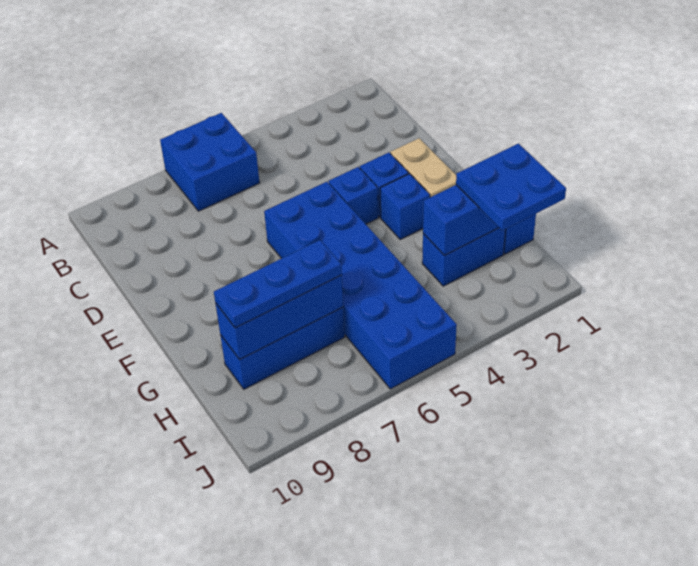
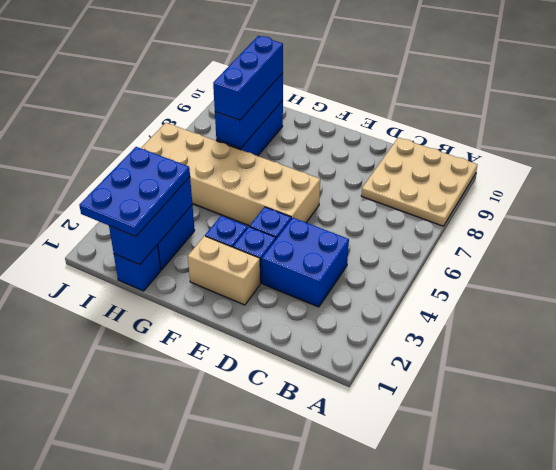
blue brick A6:B7 level 1 -> blue brick C3:D4 level 1
none -> tan plate A8:C10 level 1
blue brick E5:J6 level 1 -> tan brick E5:J6 level 1
blue plate H1:I2 level 3 -> blue plate H1:I3 level 3
blue plate H7:H9 level 3 -> blue brick H7:H9 level 3

